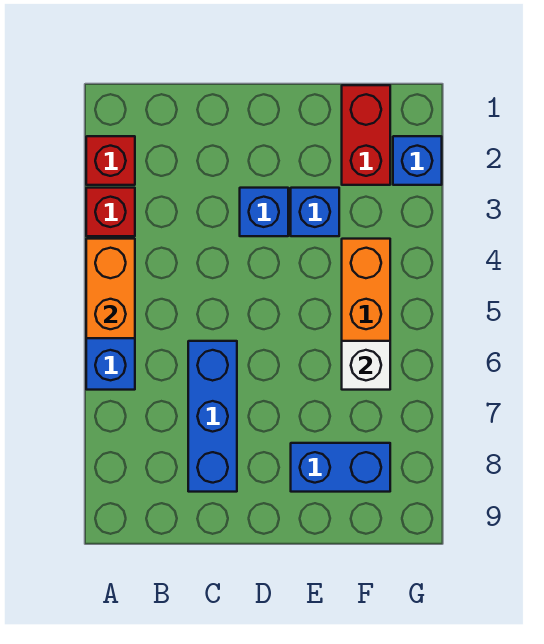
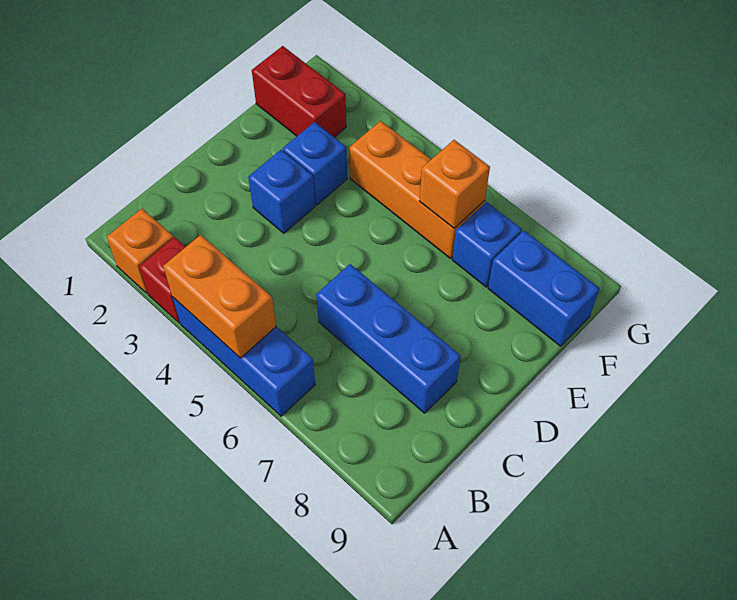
red brick A2 level 1 -> orange brick A2 level 1
blue brick E8:F8 level 1 -> blue brick F8:F9 level 1
white brick F6 level 2 -> orange brick F6 level 2
blue brick G2 level 1 -> blue brick F7 level 1

